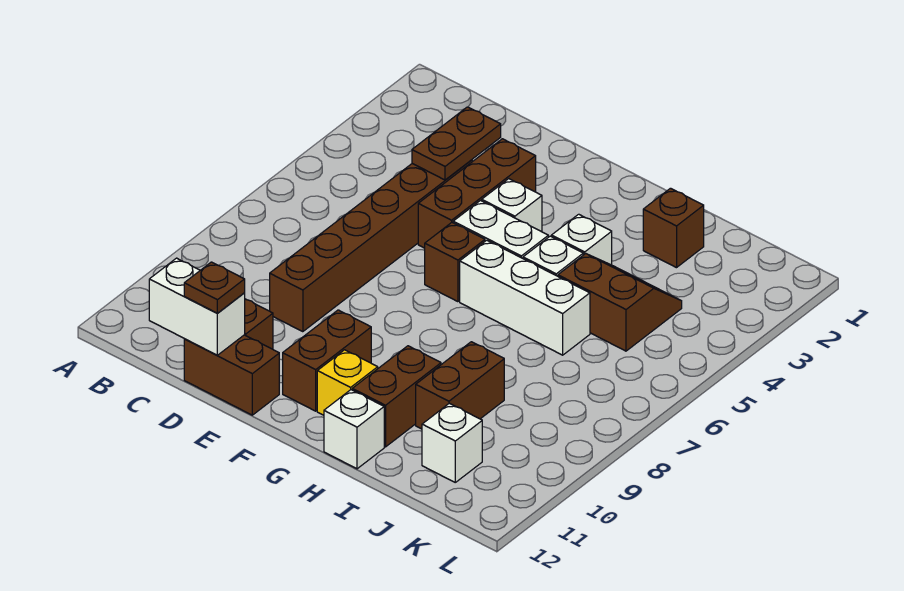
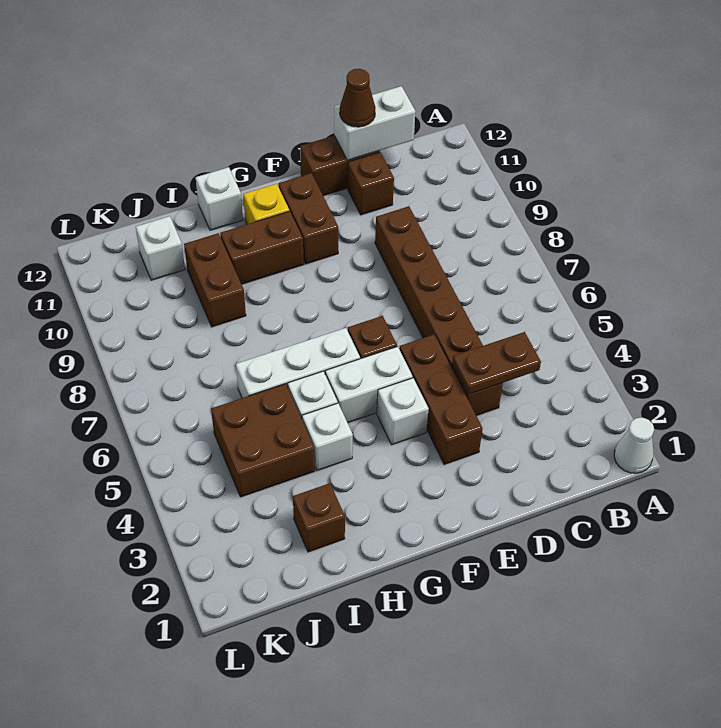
none -> white cone A1 level 1
brown plate D3:D4 level 2 -> brown plate C4:D4 level 2
brown plate D12 level 3 -> brown cone D12 level 3
brown brick H10:H11 level 1 -> brown brick G10:H10 level 1
brown slope I4:J5 level 1 top 5 -> brown brick I4:J5 level 1

